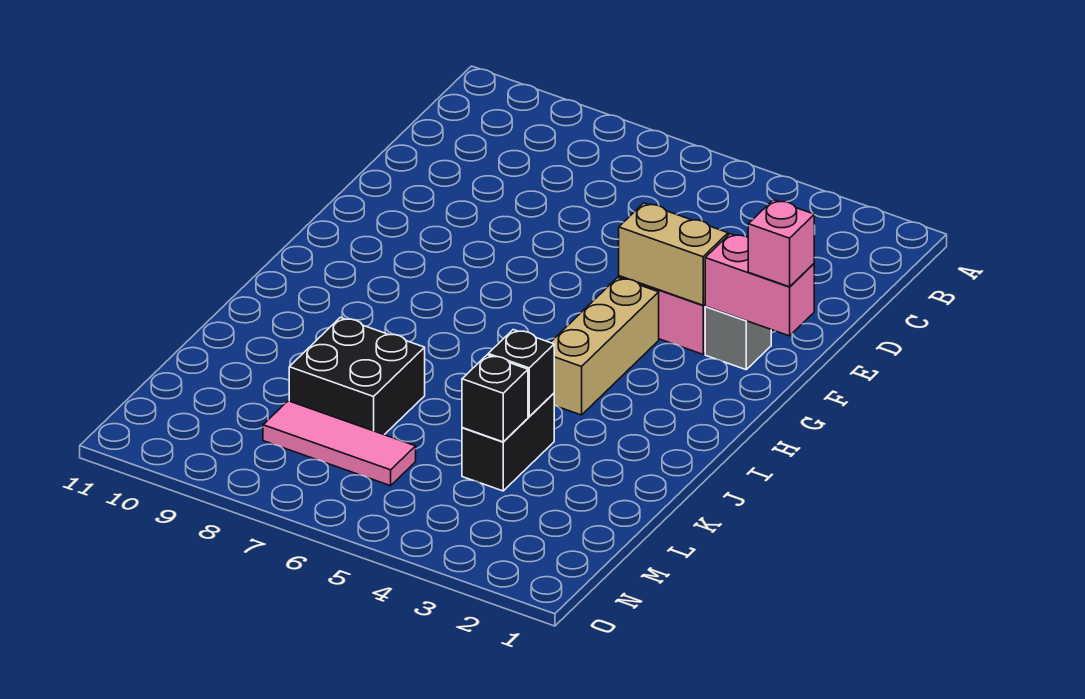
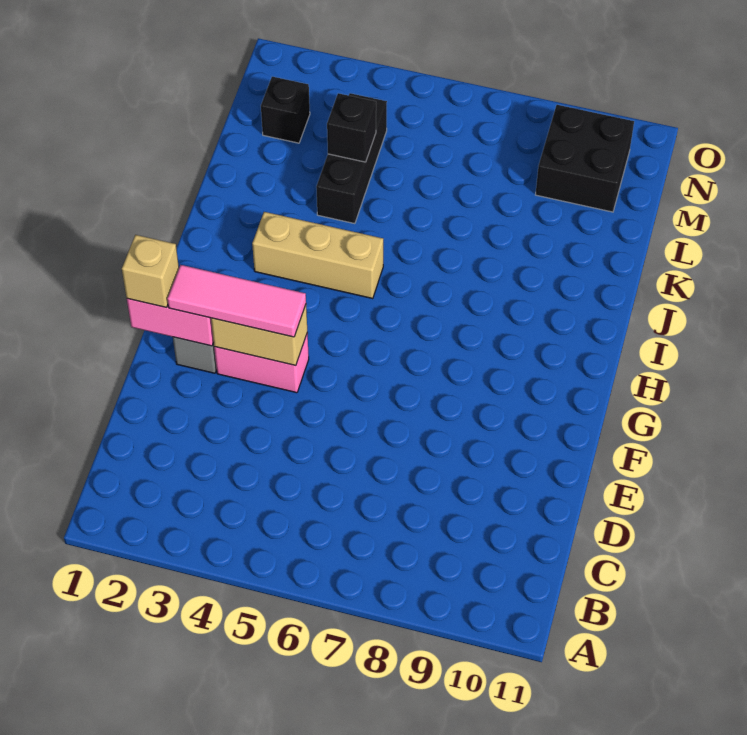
pink brick F1 level 3 -> tan brick F1 level 3
tan brick G4:I4 level 1 -> tan brick I3:I5 level 1
black brick K4:L4 level 1 -> black brick K4:M4 level 1
black brick K4 level 2 -> black brick M2 level 1
black brick K7:L8 level 1 -> black brick M9:N10 level 1
pink tile M6:M8 level 1 -> pink tile F2:F4 level 3

